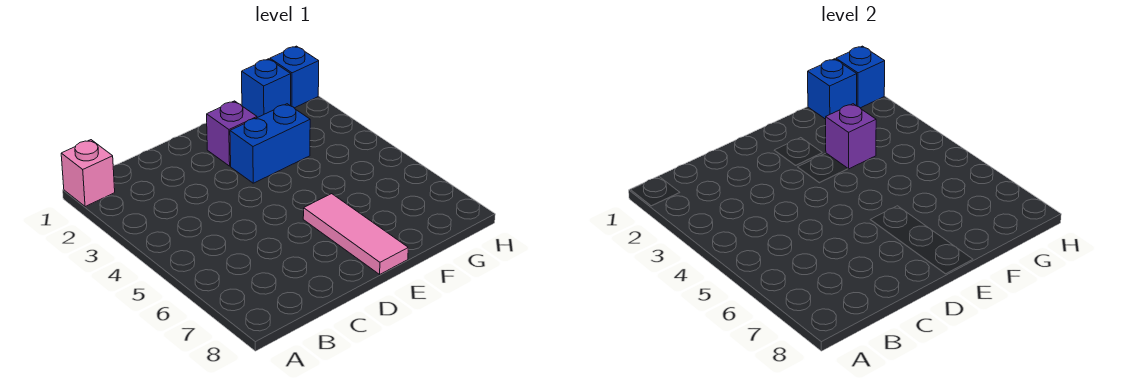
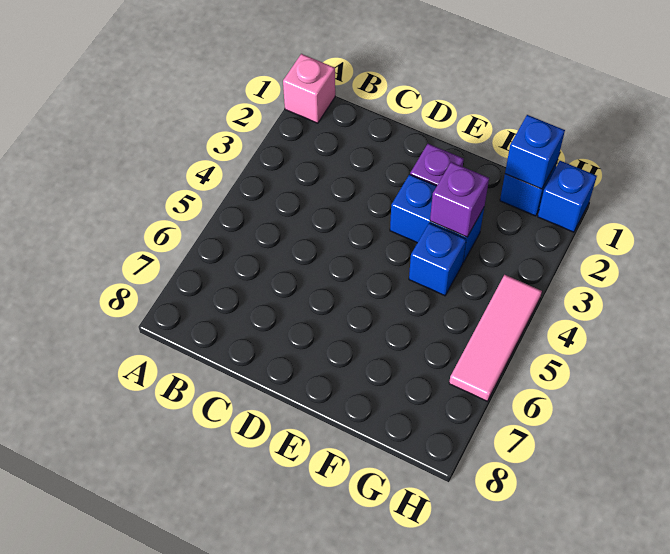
pink tile E6:E8 level 1 -> pink tile H4:H6 level 1
blue brick H1 level 2 -> blue brick F4 level 1

